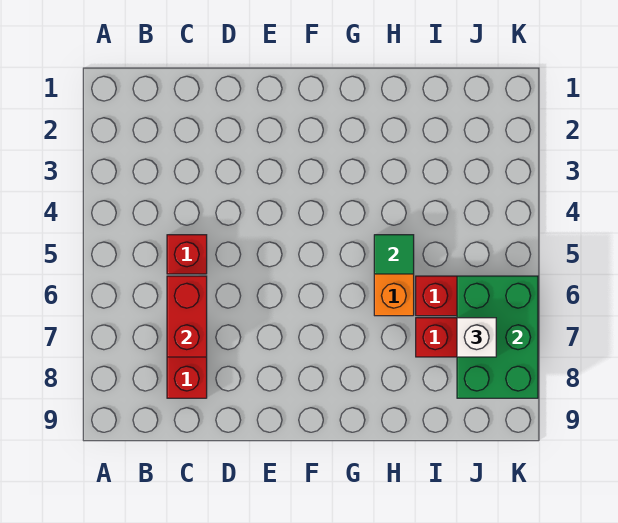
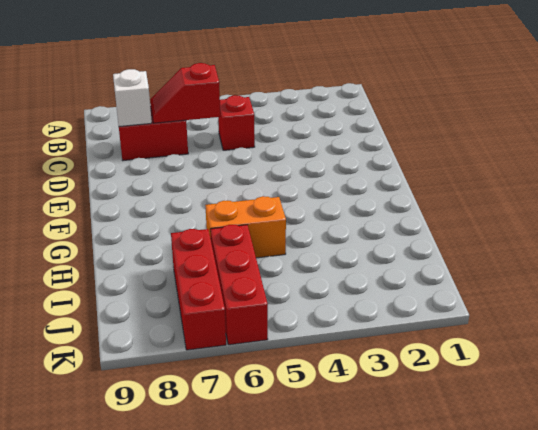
red brick C6:C7 level 2 -> red slope C6:C7 level 2 top 6
green tile H5 level 2 -> none
green brick J6:K8 level 2 -> none
white brick J7 level 3 -> white brick C8 level 2

